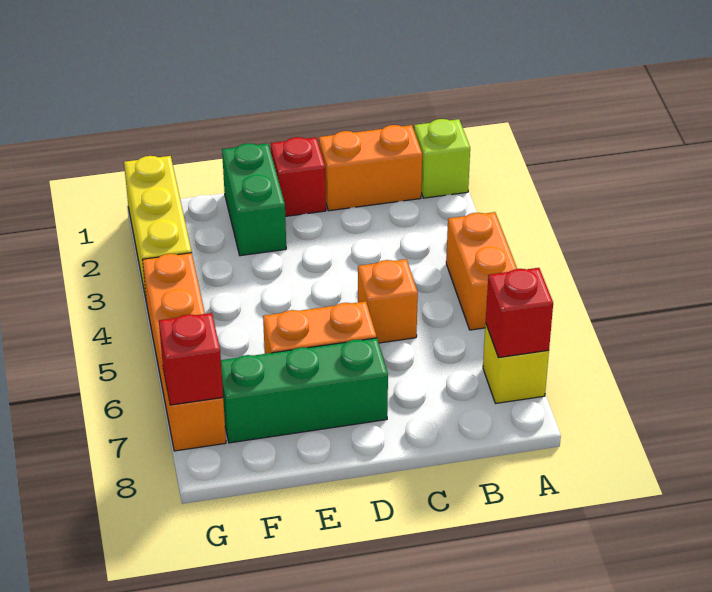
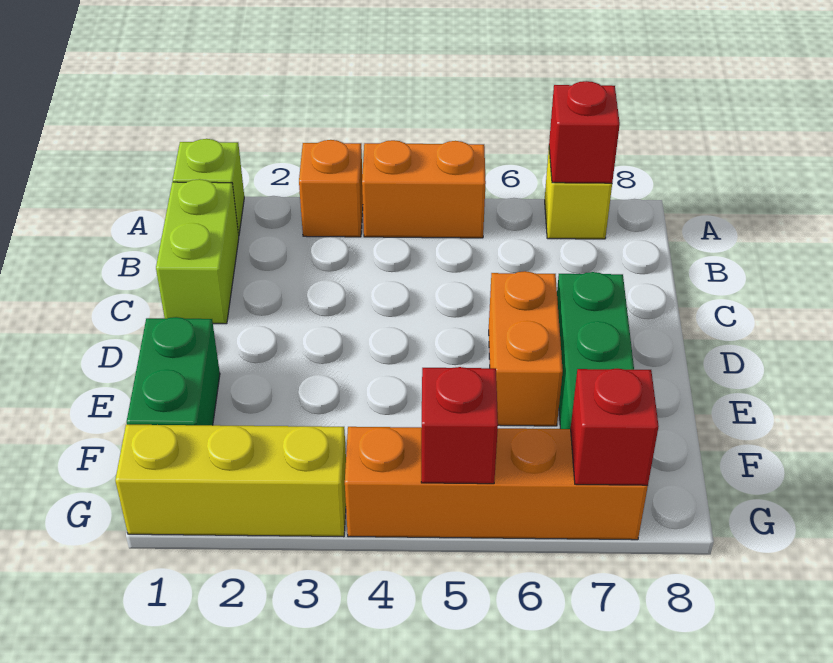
orange brick B1:C1 level 1 -> lime brick B1:C1 level 1
orange brick C5 level 1 -> orange brick A3 level 1
red brick D1 level 1 -> red brick G5 level 2
green brick E1:E2 level 1 -> green brick E1:F1 level 1

